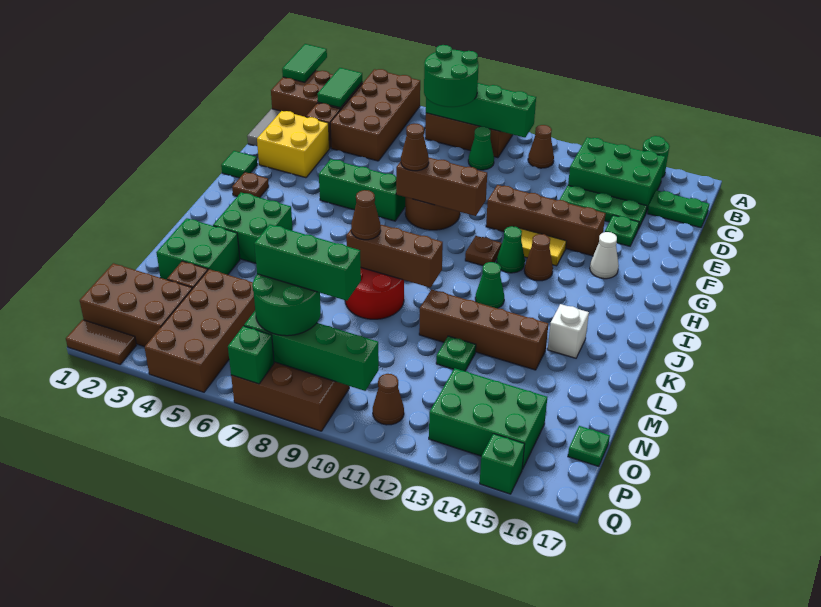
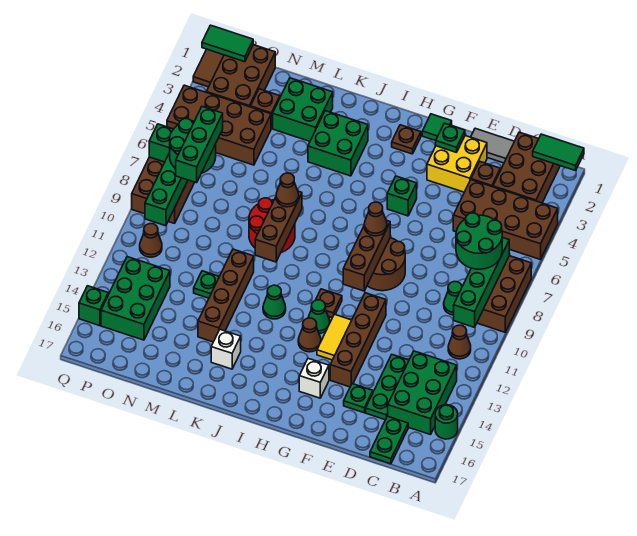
green tile B3:C3 level 2 -> green tile P1:Q1 level 2
green brick G5:G7 level 1 -> green brick G5 level 1
white cone G15 level 1 -> white brick G15 level 1
green plate O17 level 1 -> green plate F2 level 2

